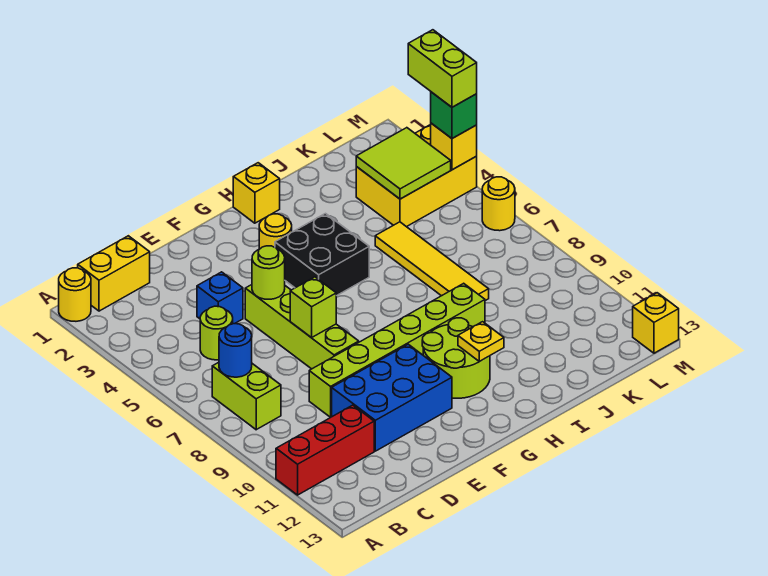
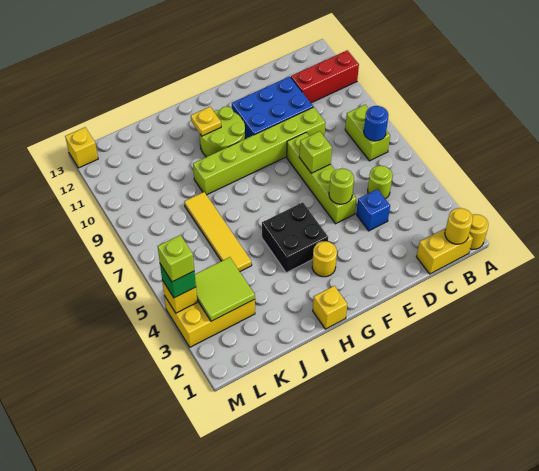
lime brick M3:M4 level 4 -> lime brick M4 level 4
yellow round brick M6 level 1 -> yellow round brick B1 level 2

